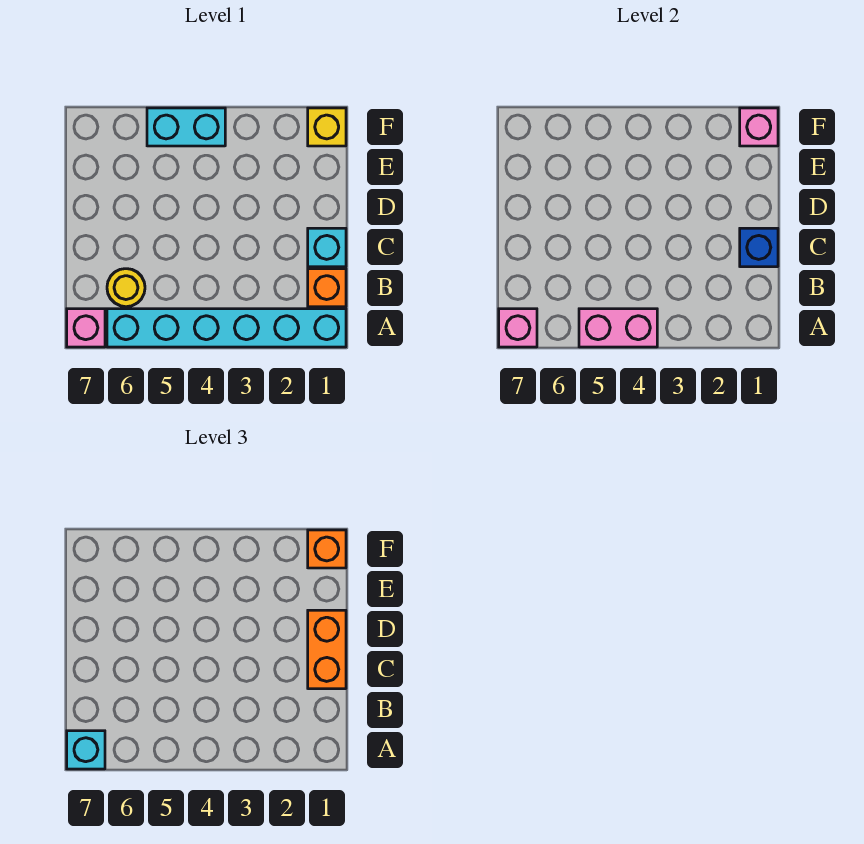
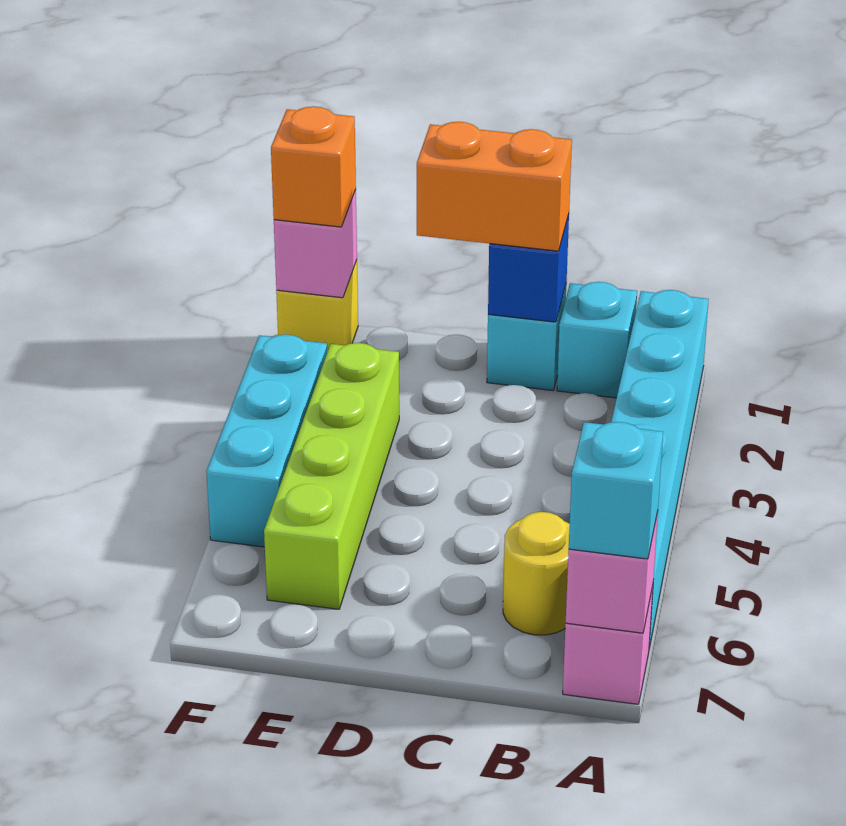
pink brick A4:A5 level 2 -> none
orange brick B1 level 1 -> cyan brick B1 level 1
none -> lime brick E3:E6 level 1
cyan brick F4:F5 level 1 -> cyan brick F3:F5 level 1

